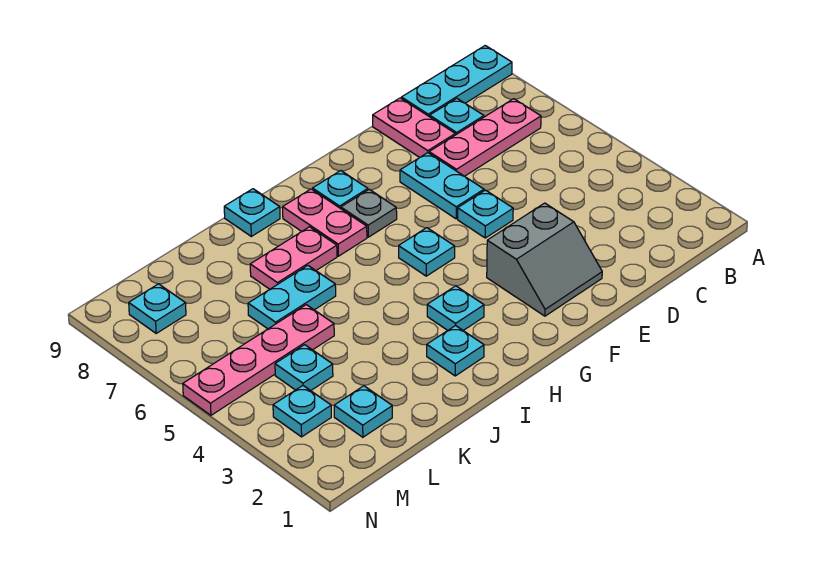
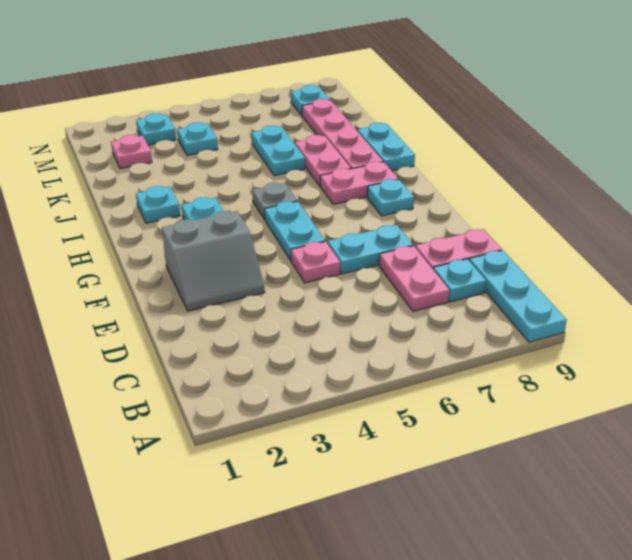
pink plate B7:D7 level 1 -> pink plate C7:D7 level 1
grey slope E2:F3 level 1 top 3 -> grey slope E2:F3 level 1 top F
cyan plate E5 level 1 -> pink plate E5 level 1
cyan plate G5 level 1 -> cyan plate F5:G5 level 1
grey plate G7 level 1 -> grey plate H5 level 1
cyan plate I9 level 1 -> cyan plate I9:J9 level 1
pink plate K5:N5 level 1 -> pink plate I8:L8 level 1
cyan plate L2 level 1 -> pink plate L2 level 1

